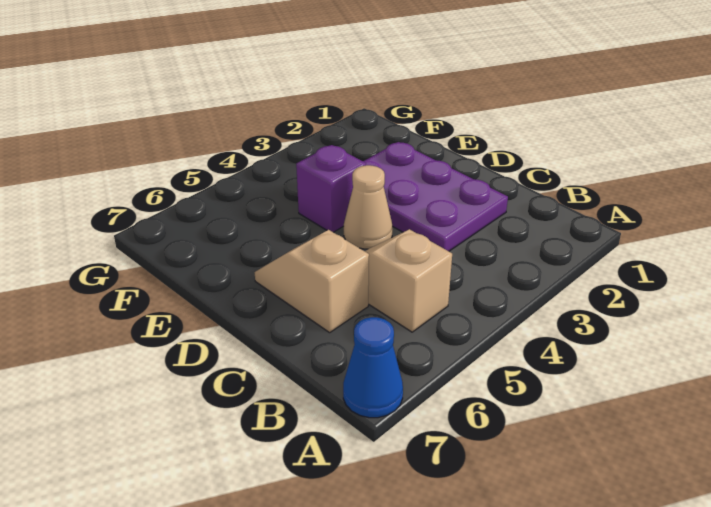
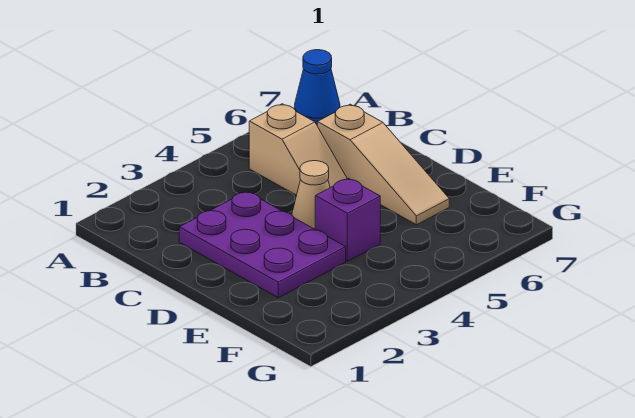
tan slope C6:D6 level 1 top C -> tan slope C6:E6 level 1 top C

